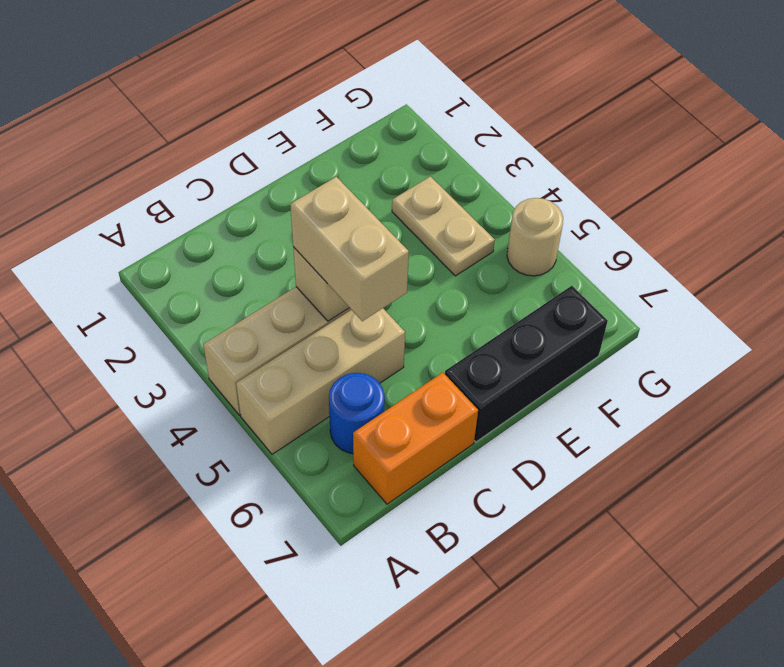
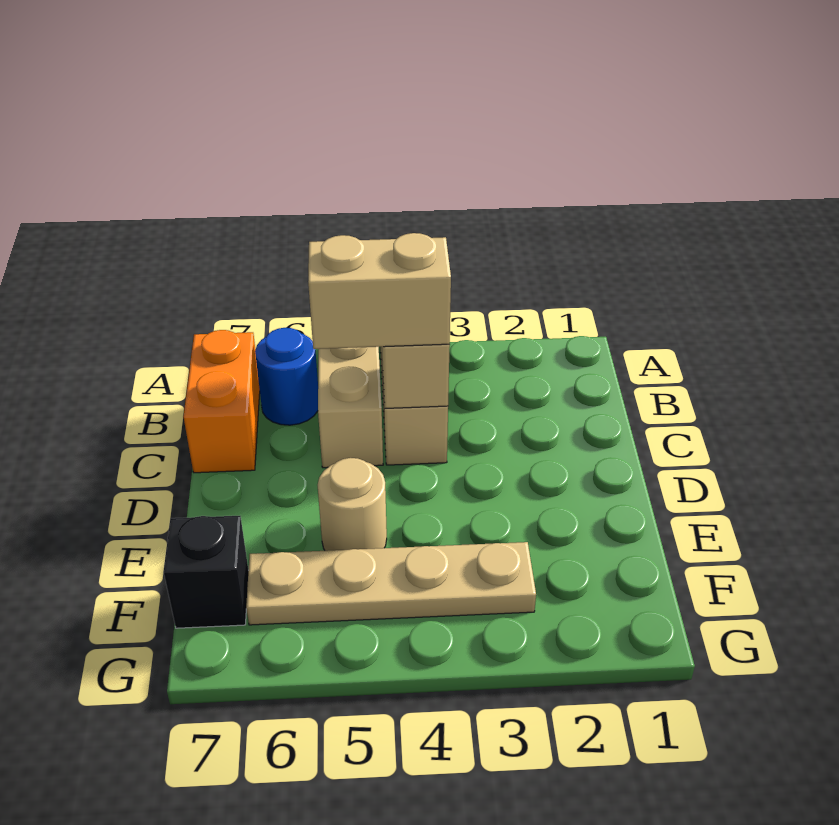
black brick D7:F7 level 1 -> black brick F7 level 1
tan plate F3:F4 level 1 -> tan plate F3:F6 level 1
tan round brick G5 level 1 -> tan round brick E5 level 1

